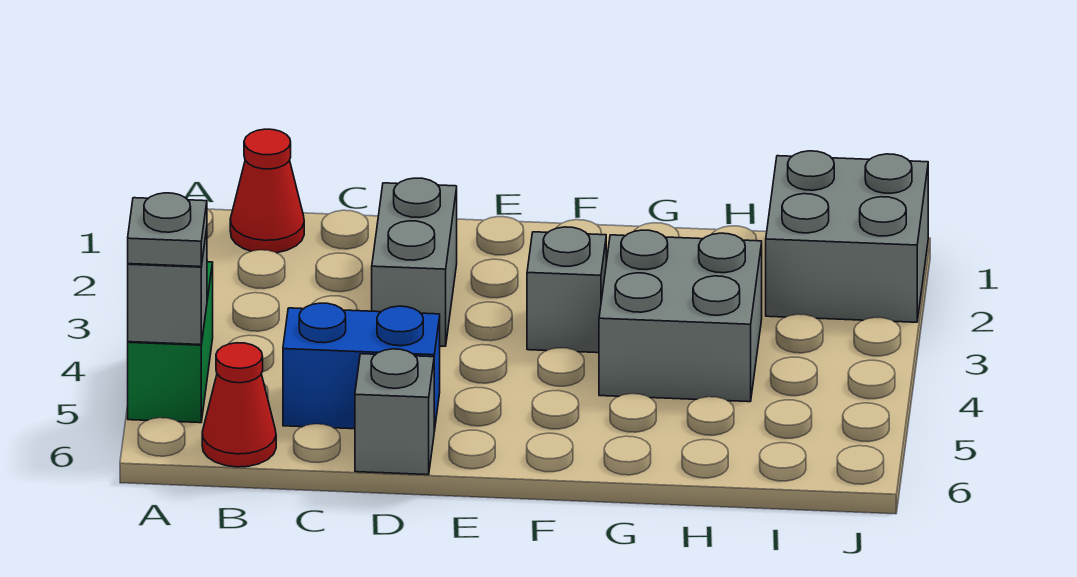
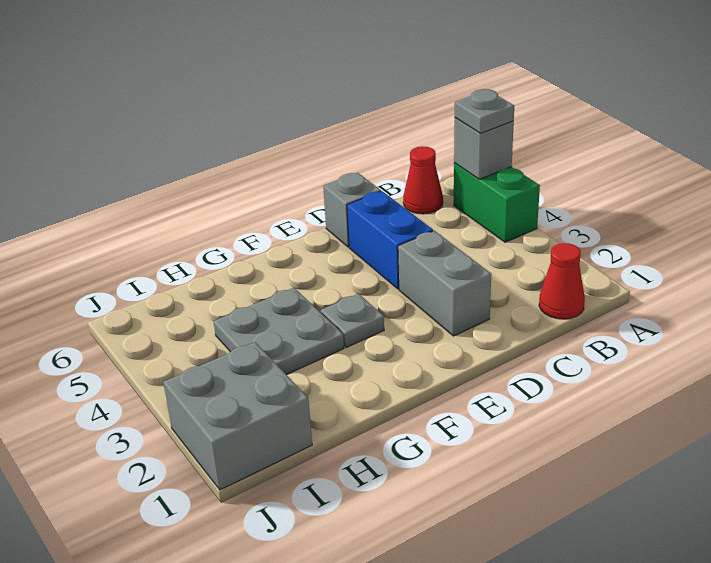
blue brick C5:D5 level 1 -> blue brick D4:D5 level 1
grey brick F3 level 1 -> grey plate F3 level 1
grey brick G3:H4 level 1 -> grey plate G3:H4 level 1

